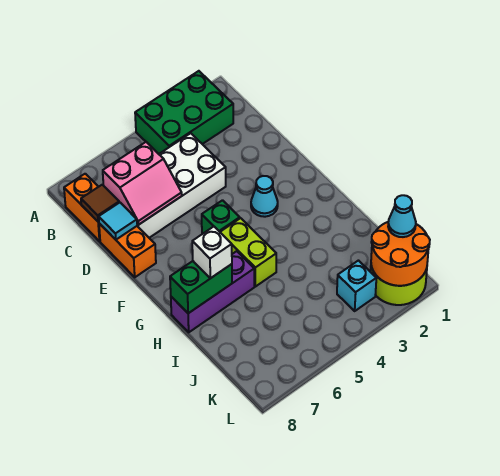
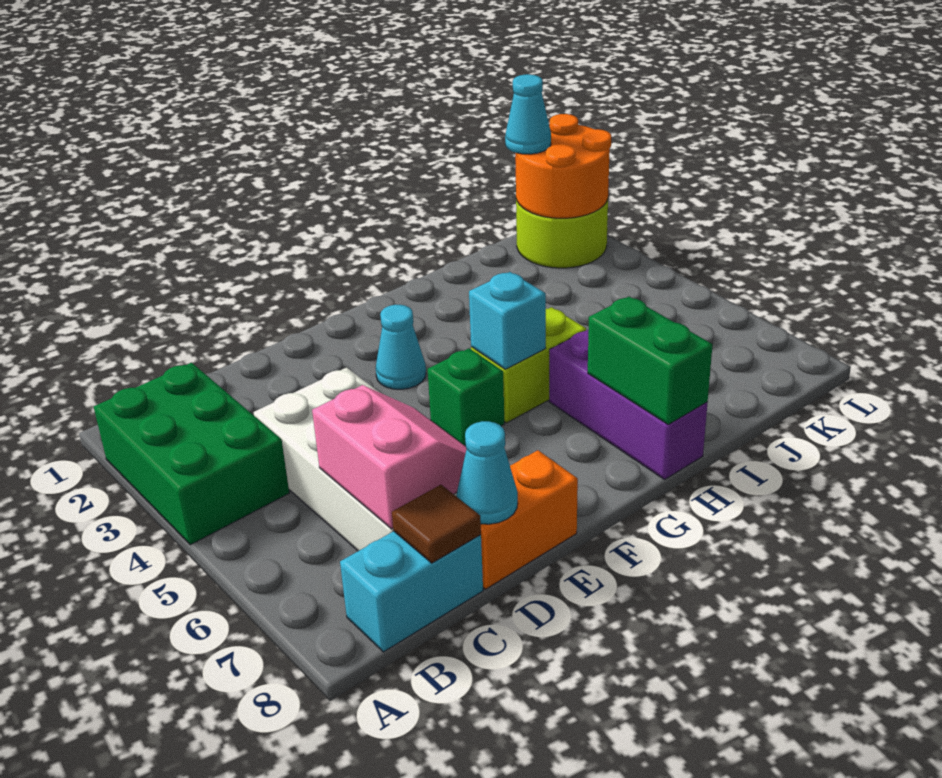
orange brick B8:C8 level 1 -> cyan brick B8:C8 level 1
cyan tile D8 level 2 -> cyan cone D8 level 2
white brick H7 level 3 -> none
cyan brick K3 level 1 -> cyan brick G5 level 2

